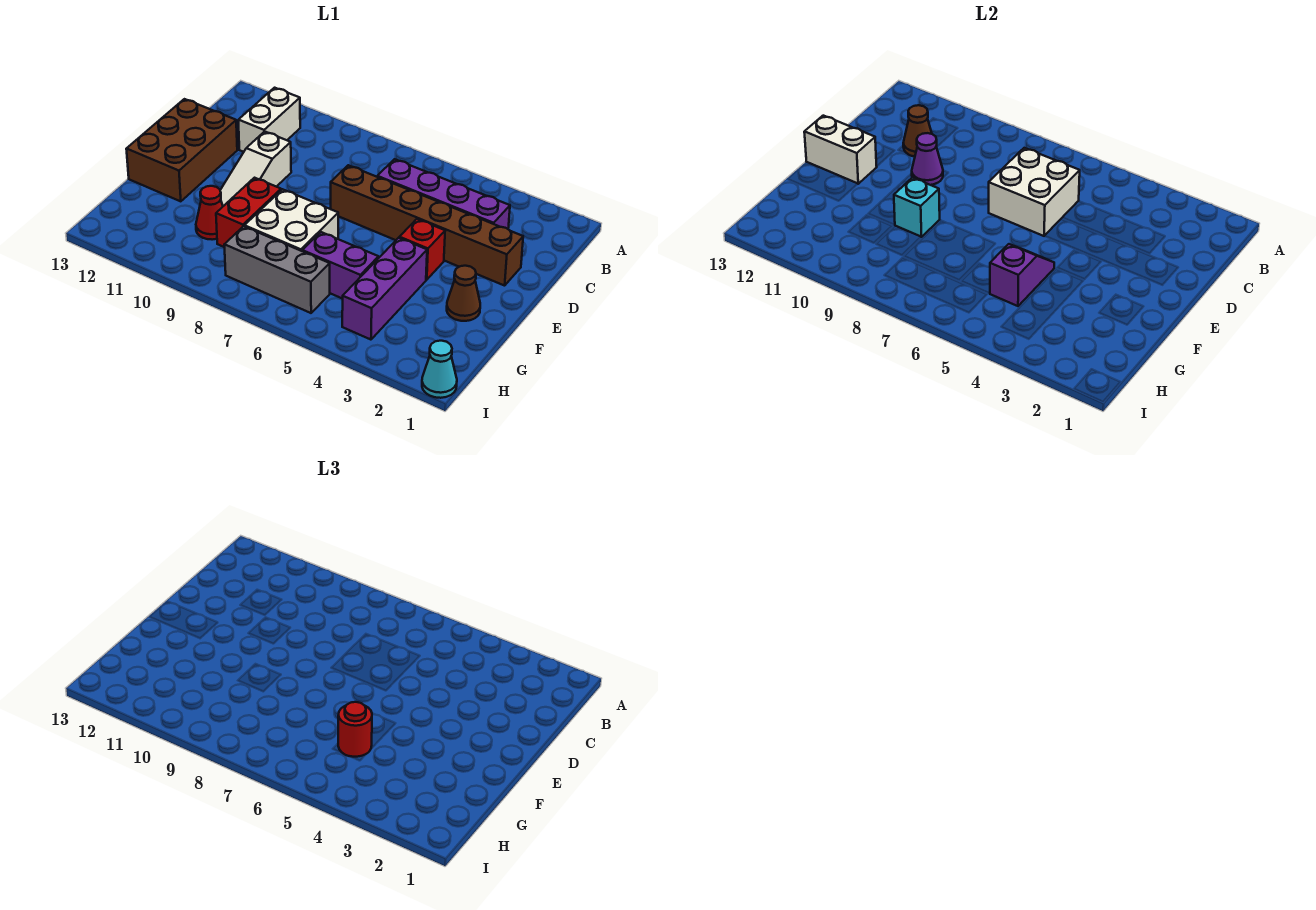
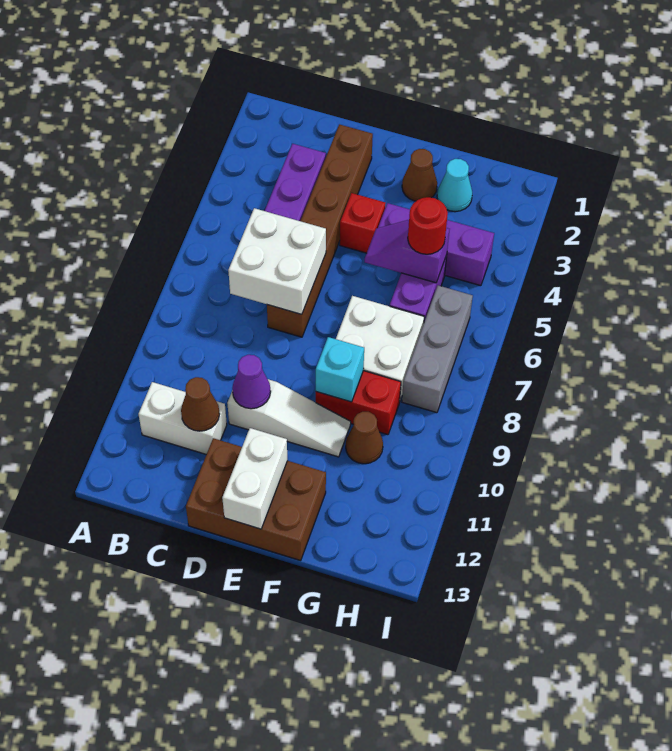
red cone G10 level 1 -> brown cone G10 level 1
cyan cone I1 level 1 -> cyan cone G2 level 1

